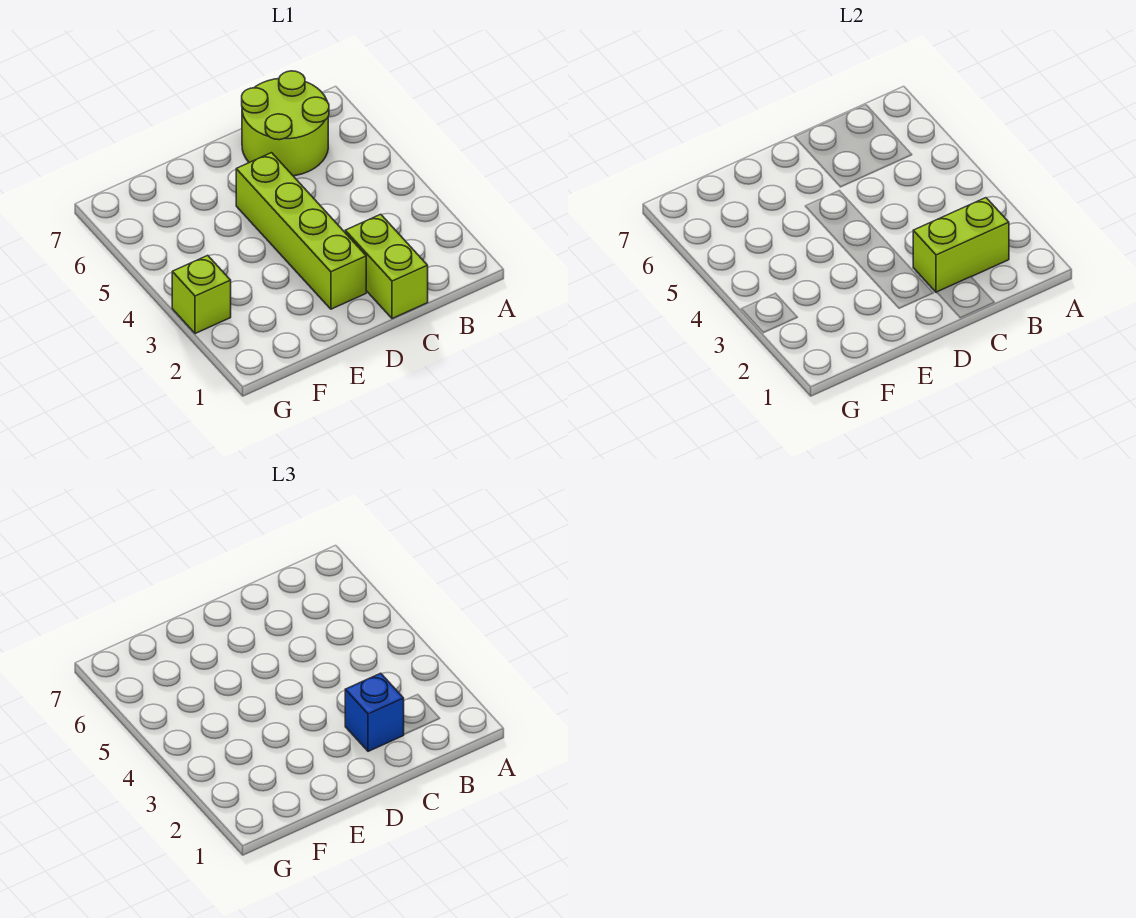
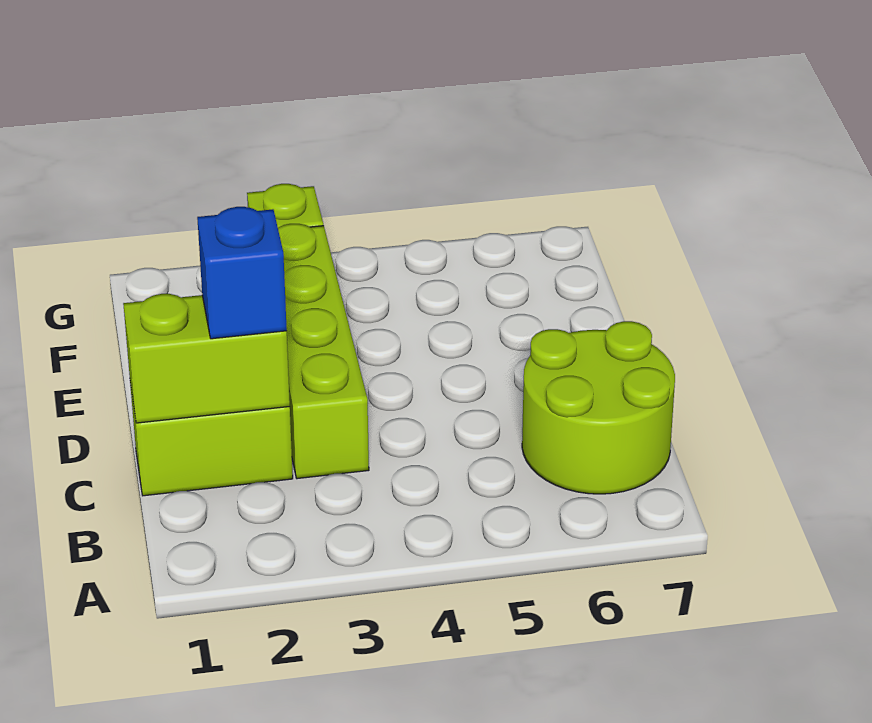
lime brick B2:C2 level 2 -> lime brick C1:C2 level 2
lime brick D2:D5 level 1 -> lime brick C3:F3 level 1

